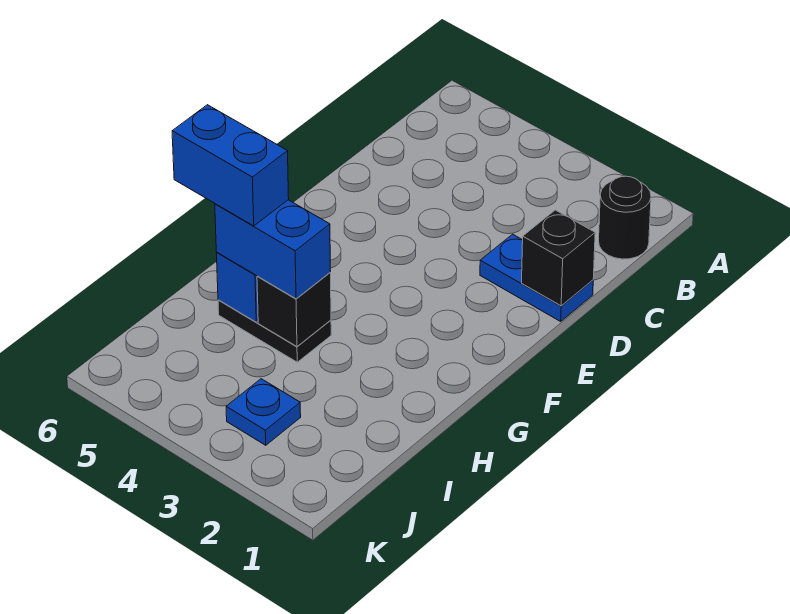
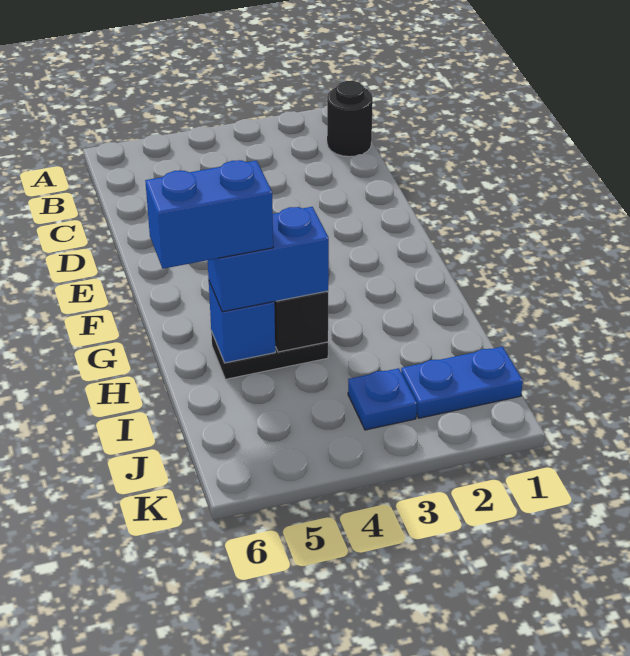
blue plate D1:D2 level 1 -> blue plate J1:J2 level 1
black brick D1 level 2 -> none

